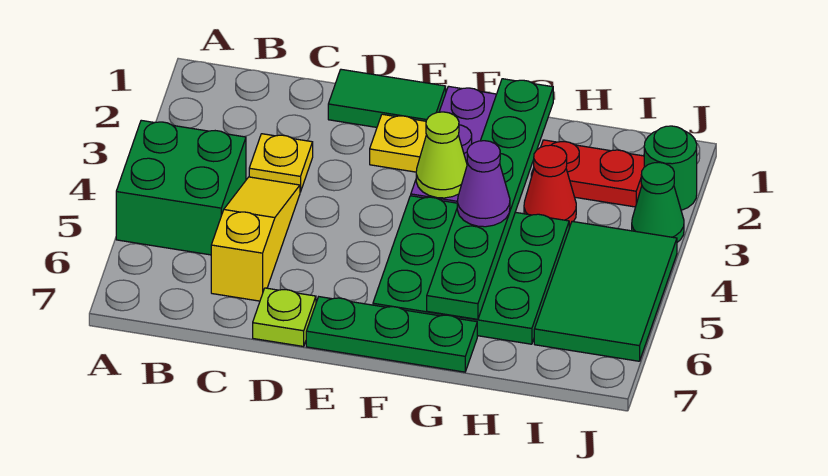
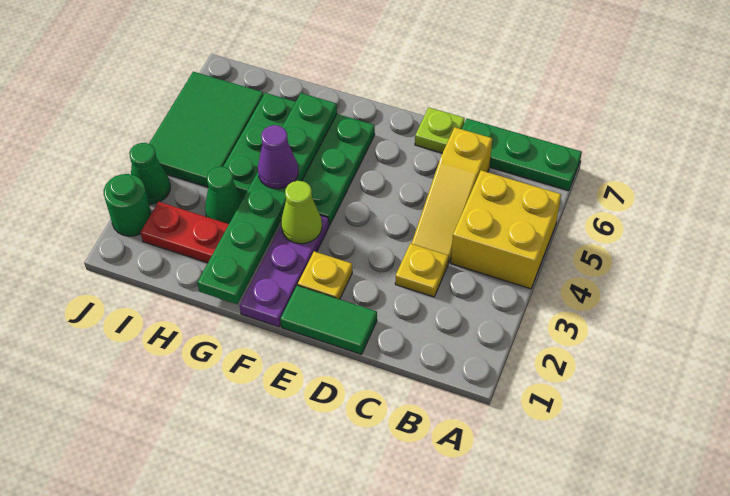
green brick A4:B5 level 1 -> yellow brick A4:B5 level 1
green plate E7:G7 level 1 -> green plate A7:C7 level 1
red cone H3 level 1 -> green cone H3 level 1

